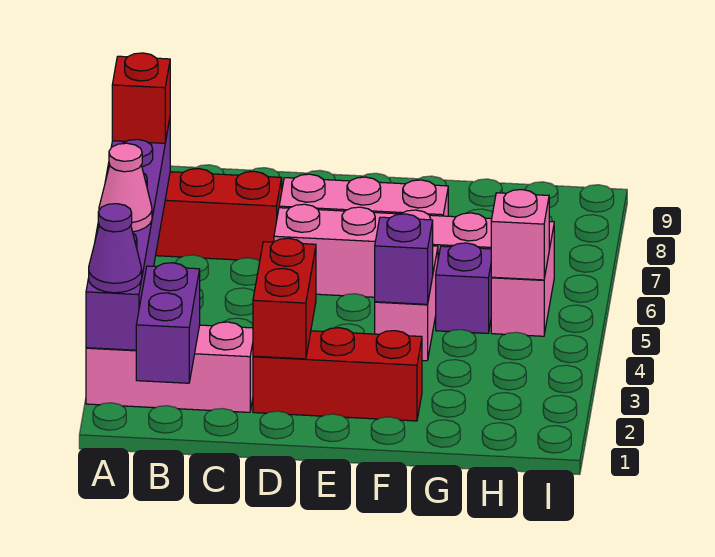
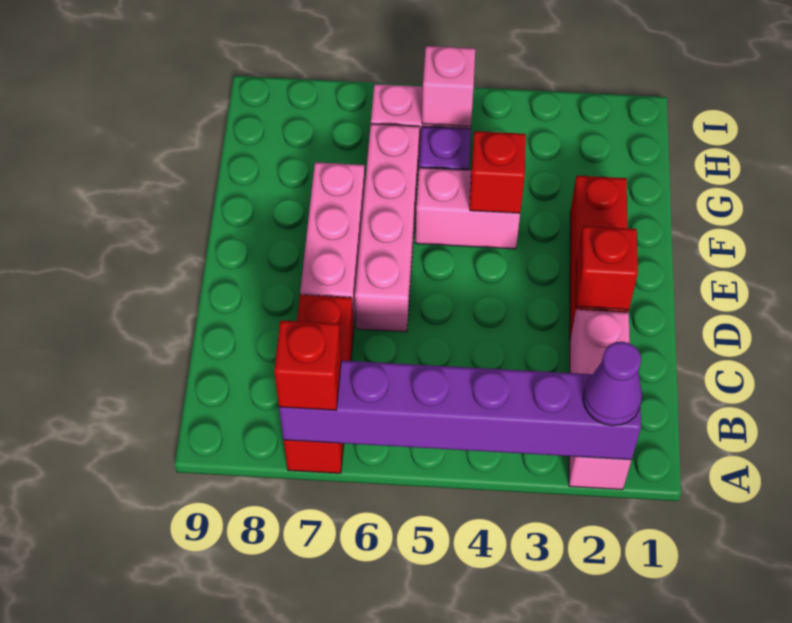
pink cone A4 level 3 -> none
purple brick B1:B2 level 2 -> none
red brick D2:D3 level 2 -> red brick D2 level 2
purple brick F4 level 2 -> red brick F4 level 2

